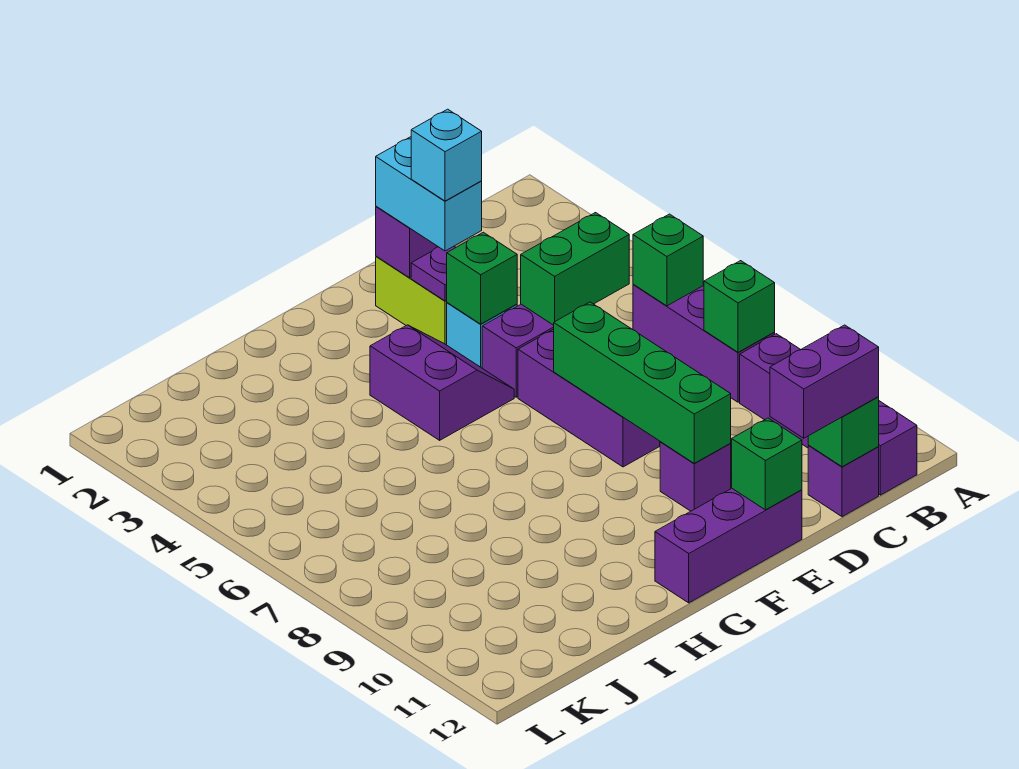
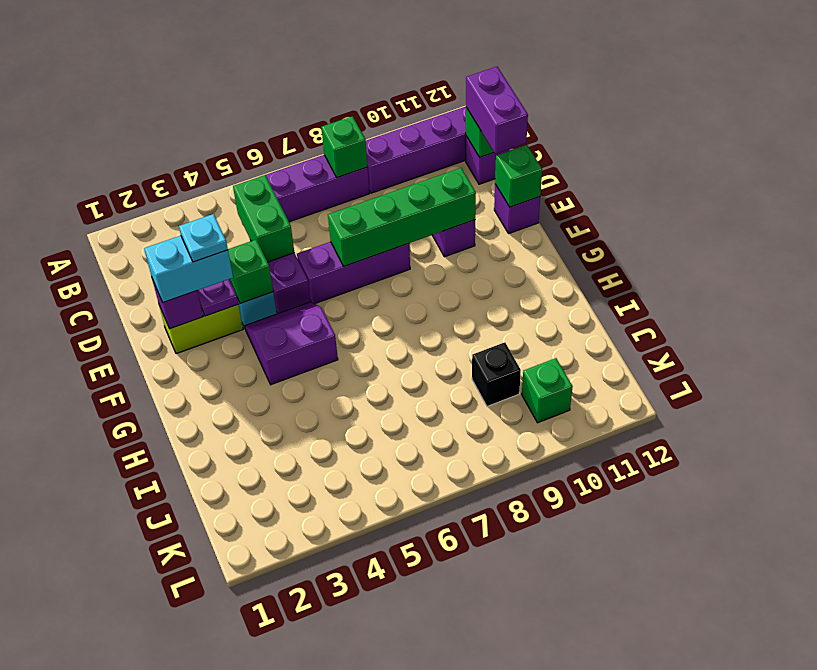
green brick B6 level 2 -> green brick K10 level 1
cyan brick E3 level 4 -> cyan plate E3 level 4
purple brick E12:G12 level 1 -> purple brick E12 level 1
none -> black brick J9 level 1

